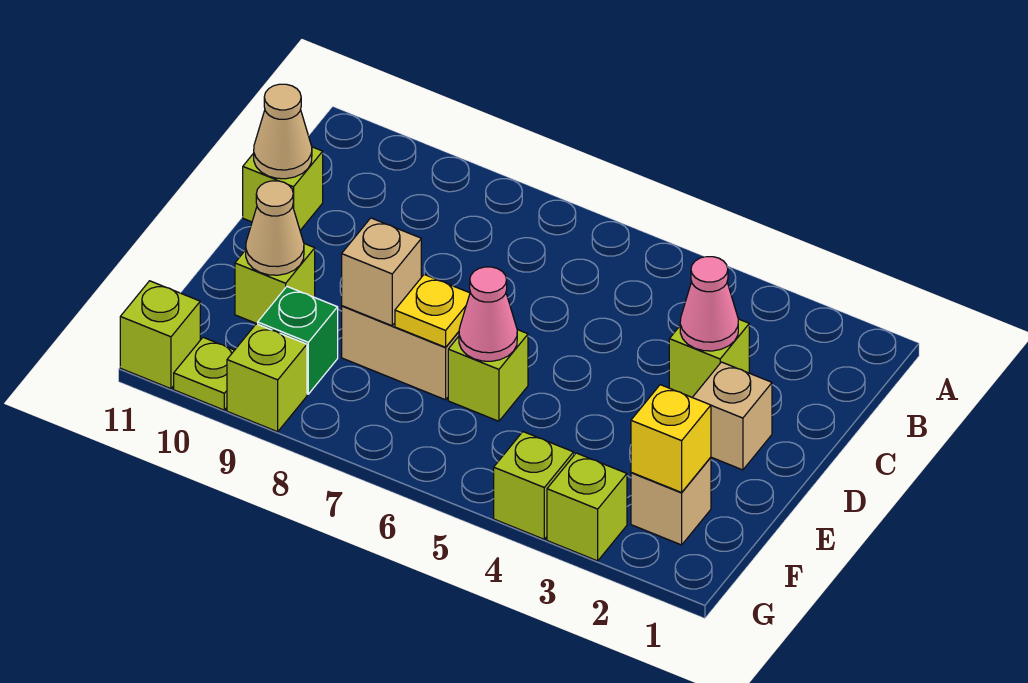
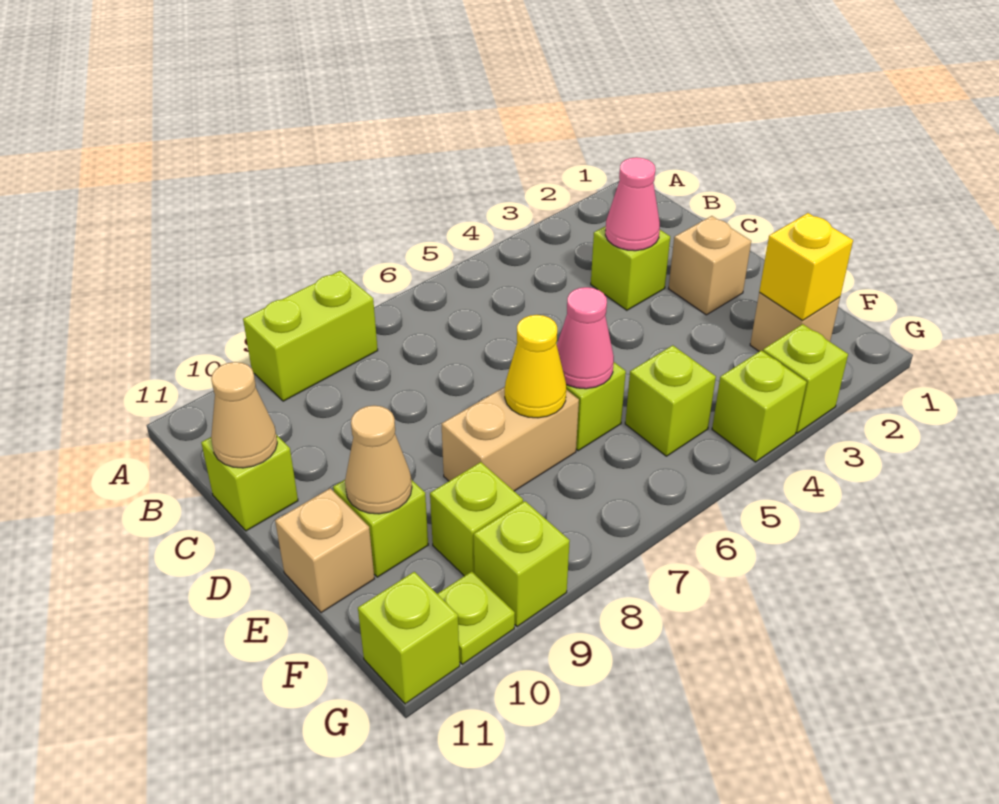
none -> lime brick A8:A9 level 1
yellow plate E7 level 2 -> yellow cone E7 level 2
tan brick E8 level 2 -> tan brick E11 level 1
none -> lime brick F5 level 1
green brick F9 level 1 -> lime brick F9 level 1

